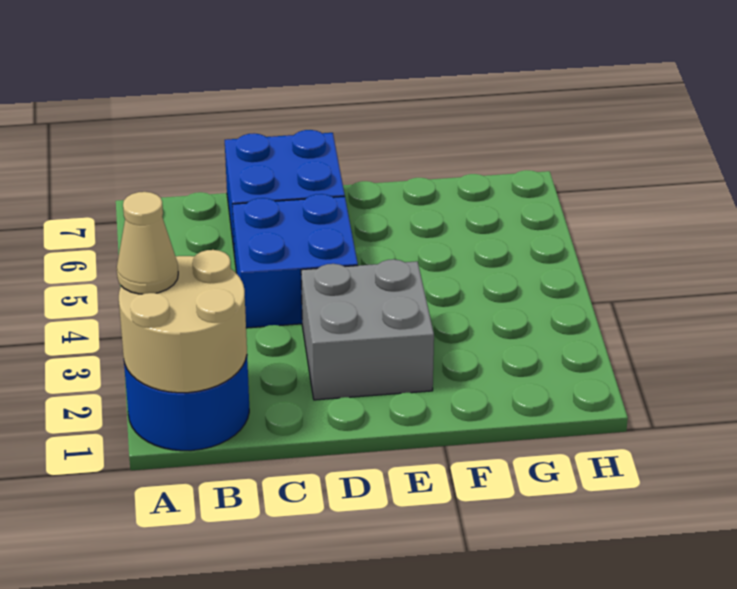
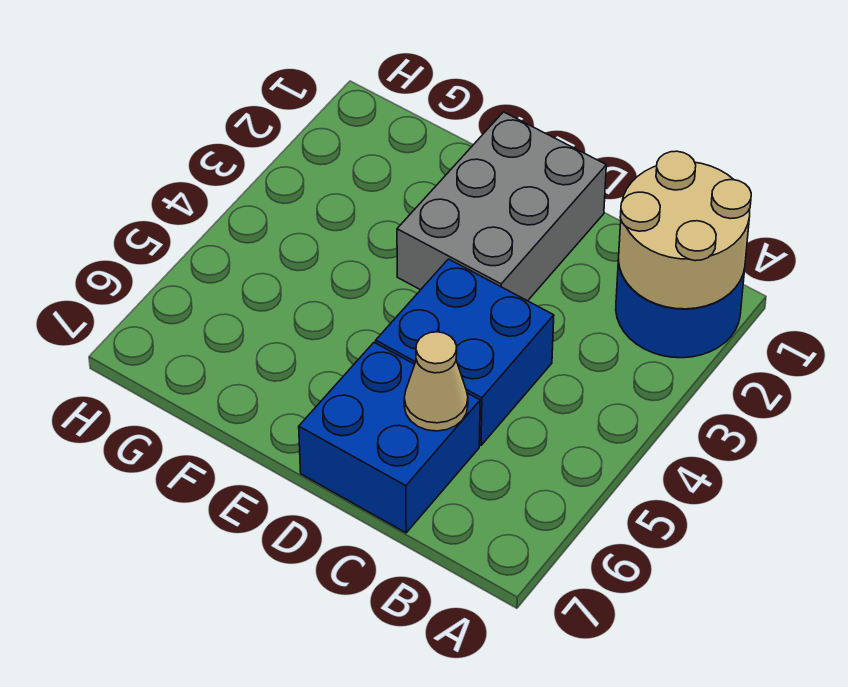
tan cone A2 level 3 -> tan cone C6 level 2
grey brick D2:E3 level 1 -> grey brick D1:E3 level 1

